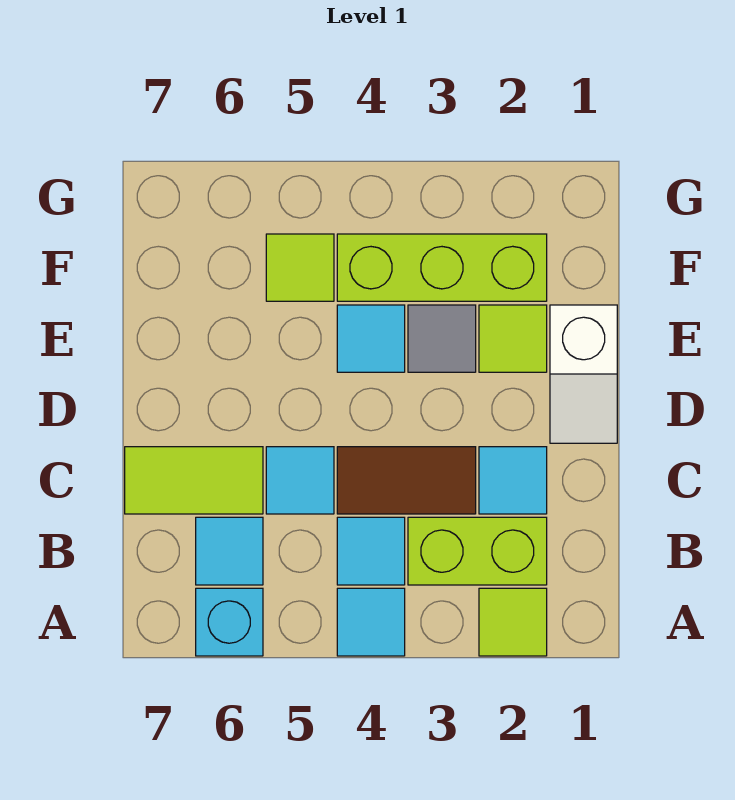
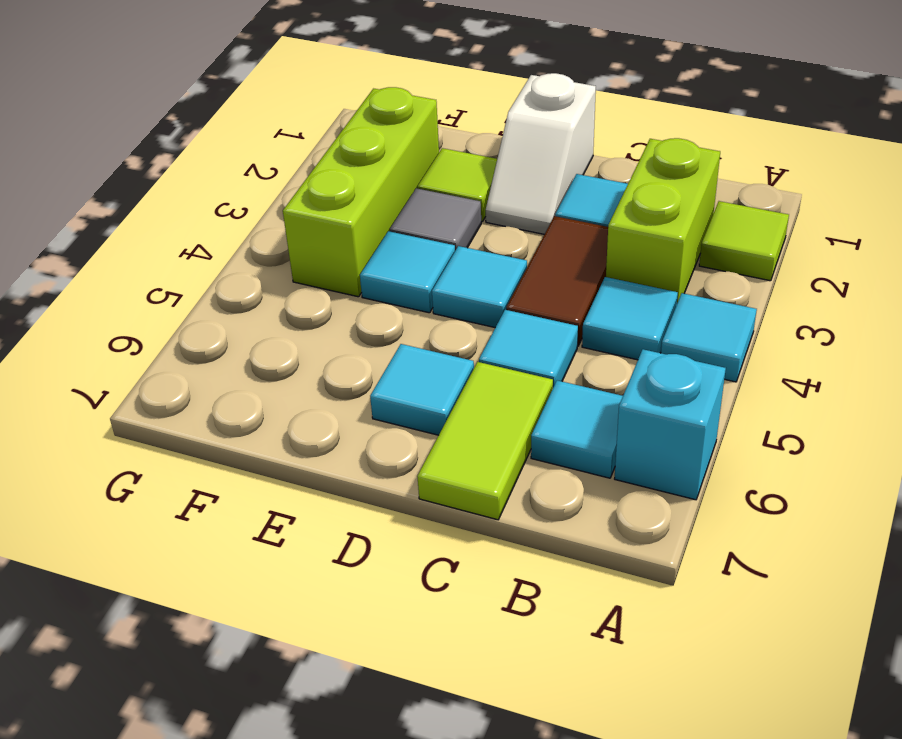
white slope D1:E1 level 1 top E -> white slope D1:D2 level 1 top 1
none -> cyan tile D4 level 1
none -> cyan tile D6 level 1
lime tile F5 level 1 -> none

